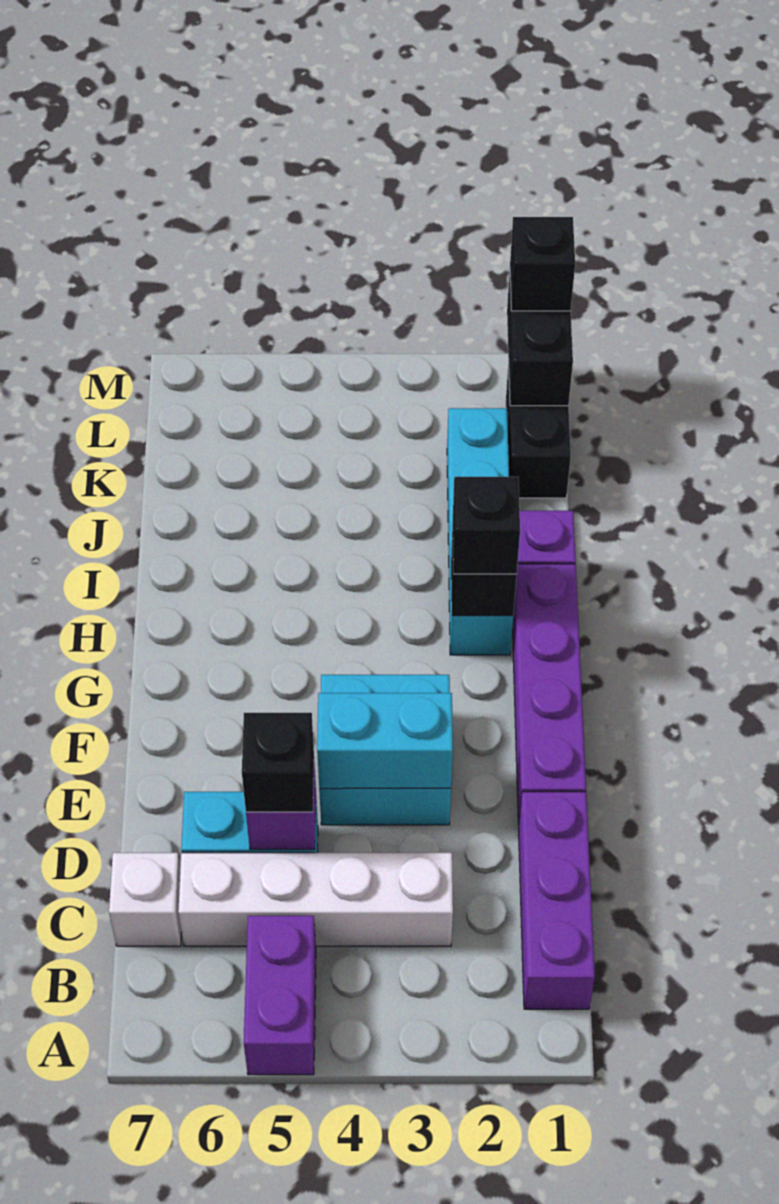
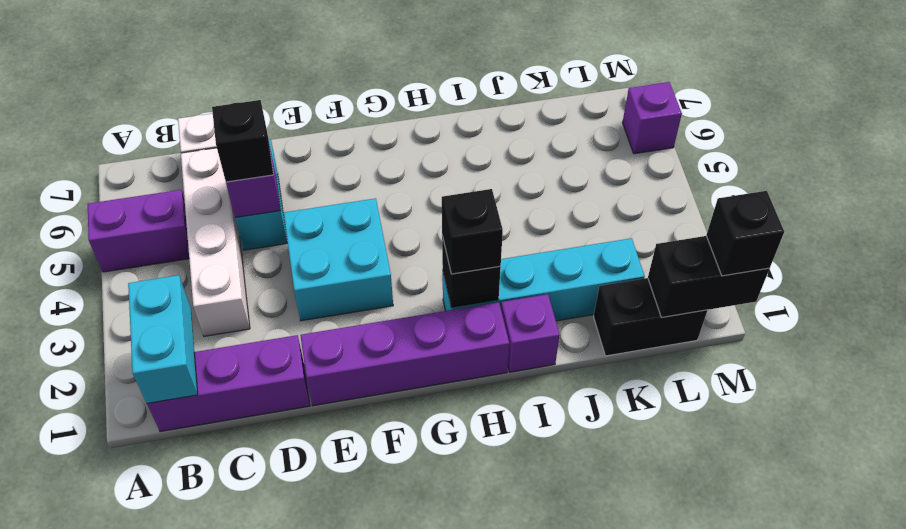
cyan brick E3:E4 level 2 -> cyan brick B1:B2 level 2
none -> purple brick M6 level 1

